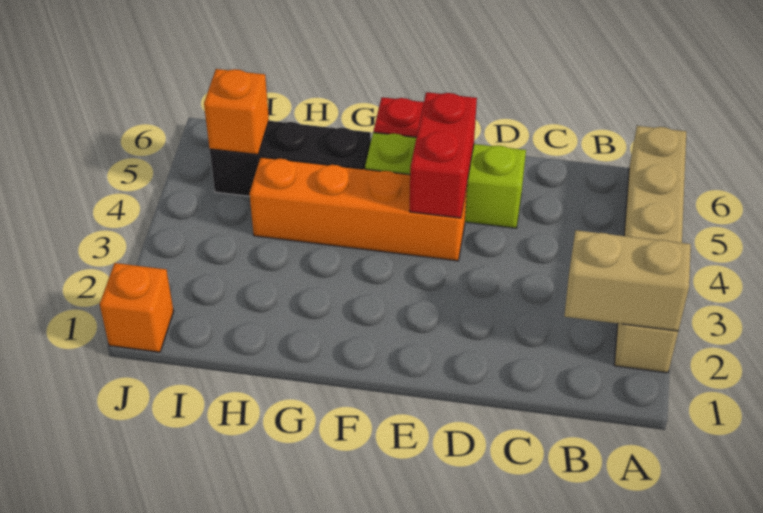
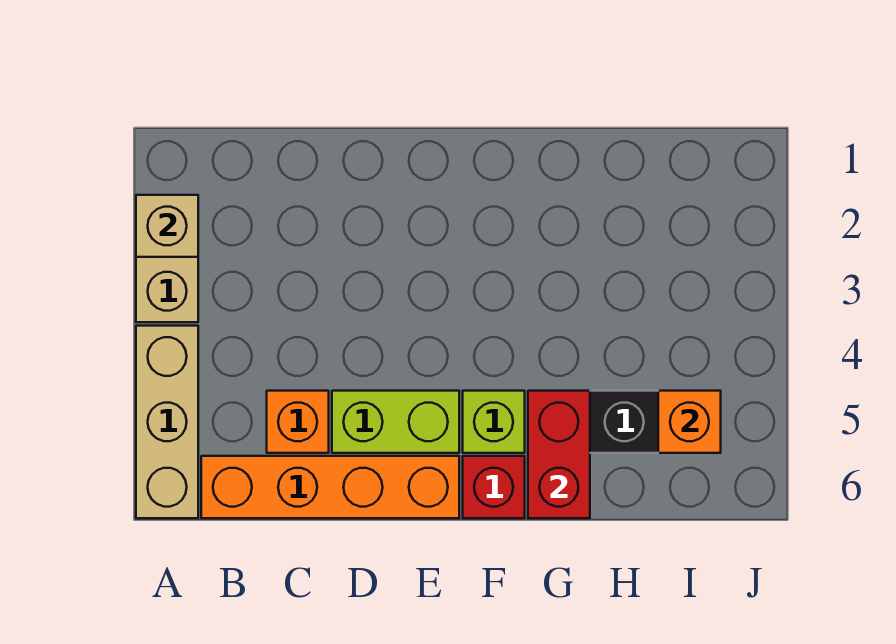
tan brick A2:B2 level 2 -> tan brick A2 level 2
orange brick E4:H4 level 1 -> orange brick B6:E6 level 1
red brick E4:E5 level 2 -> red brick G5:G6 level 2
orange brick J1 level 1 -> orange brick C5 level 1

